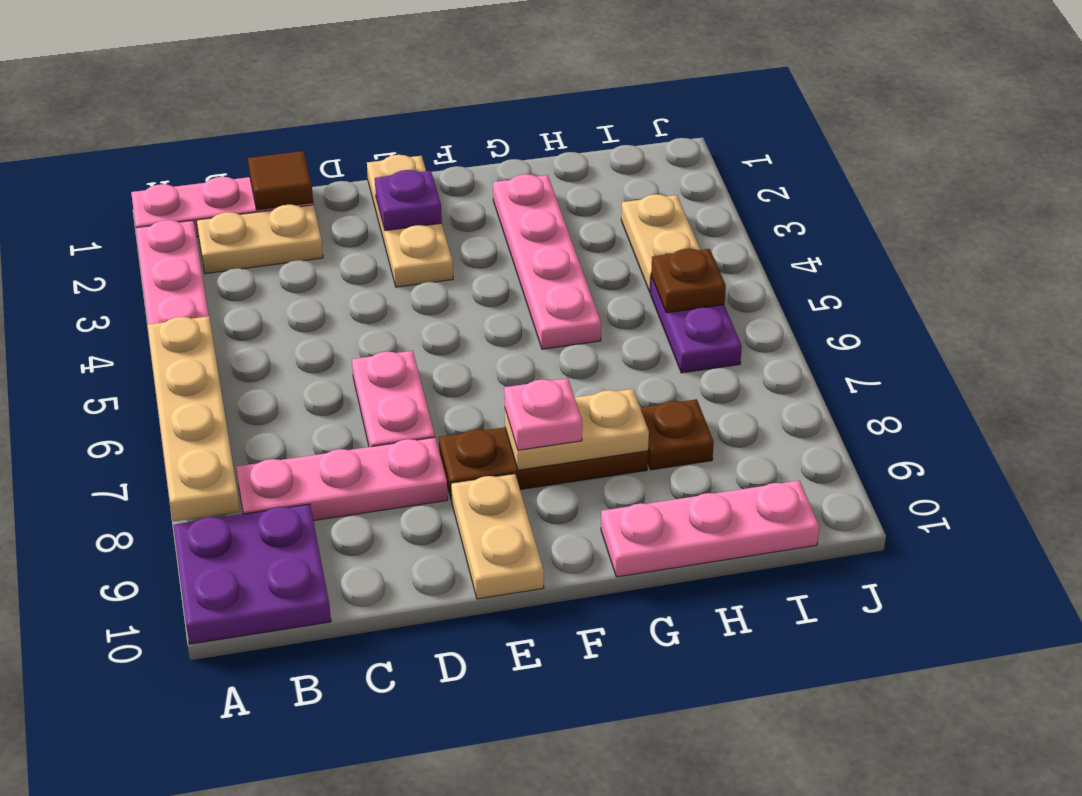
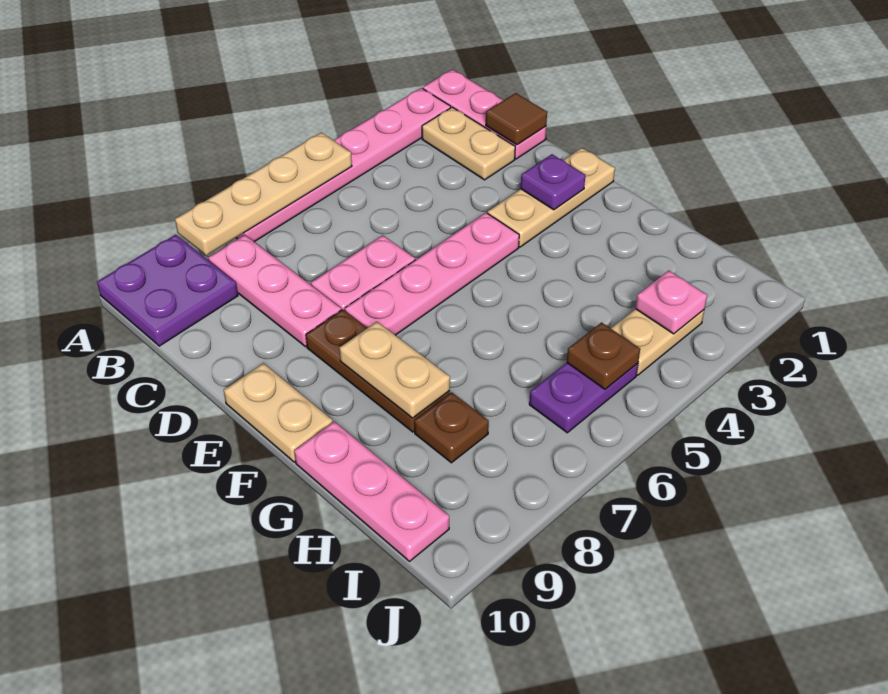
tan plate E9:E10 level 1 -> tan plate E10:F10 level 1
pink plate F8 level 3 -> pink plate I3 level 2
pink plate G2:G5 level 1 -> pink plate E4:E7 level 1

